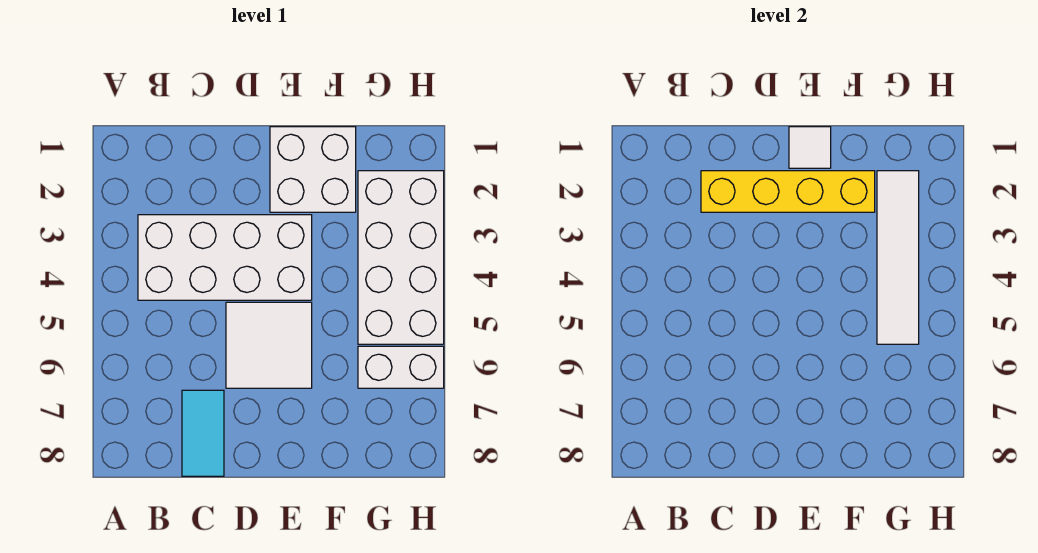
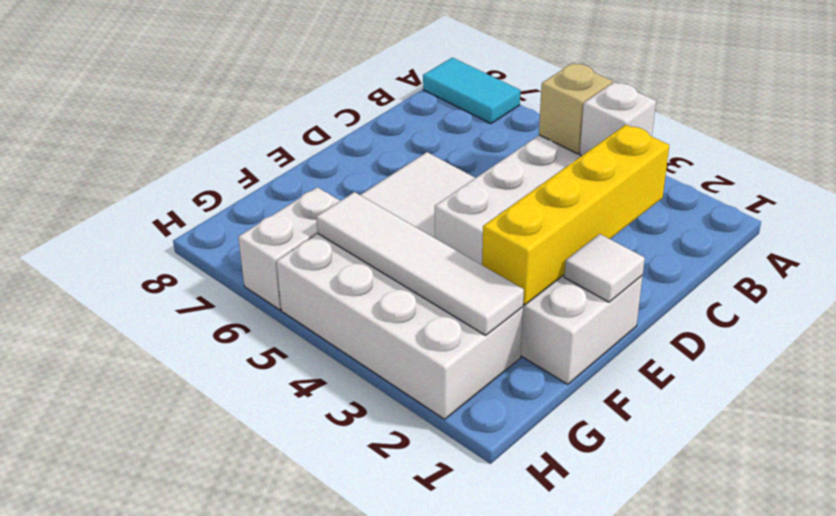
none -> white brick B3 level 2
none -> tan brick B4 level 2
cyan tile C7:C8 level 1 -> cyan tile A7:A8 level 1

